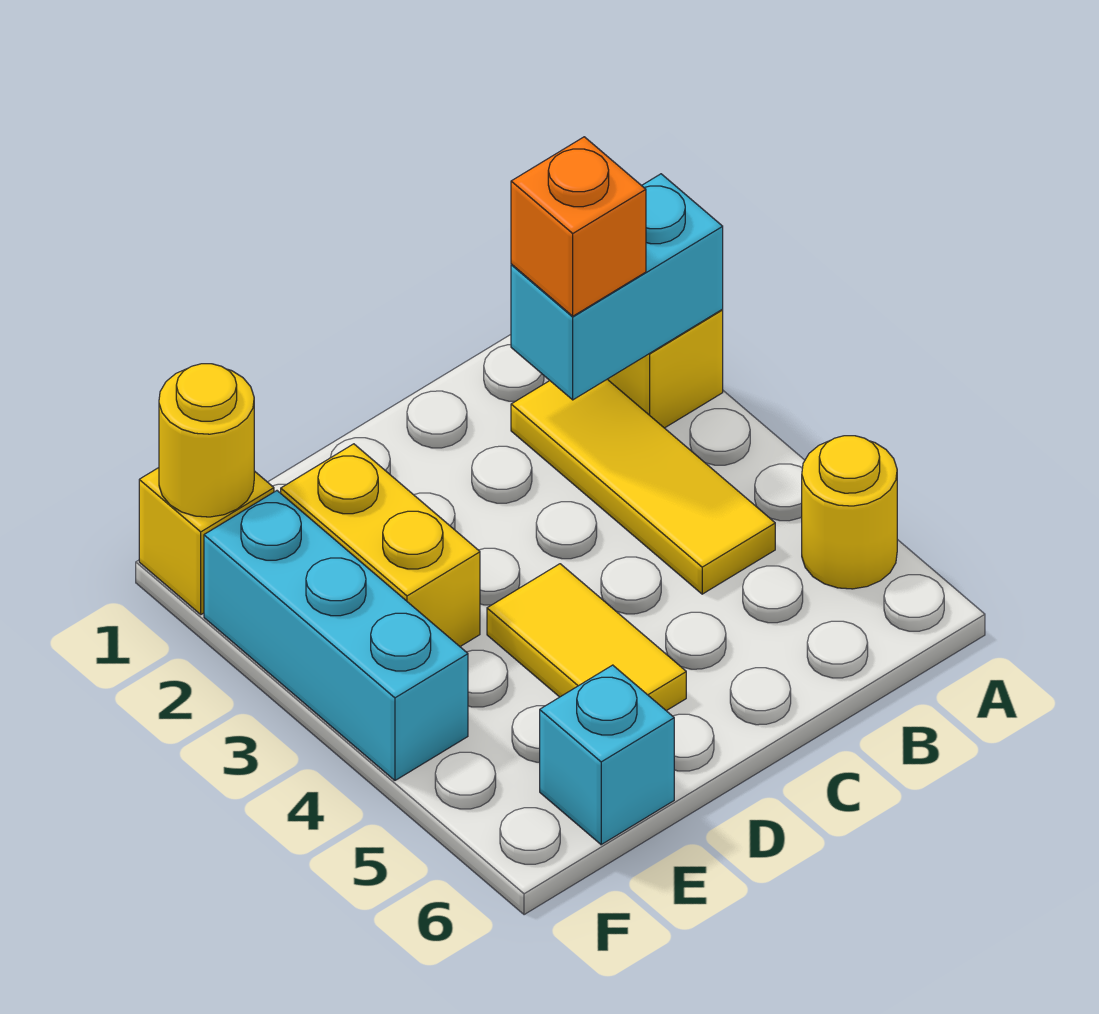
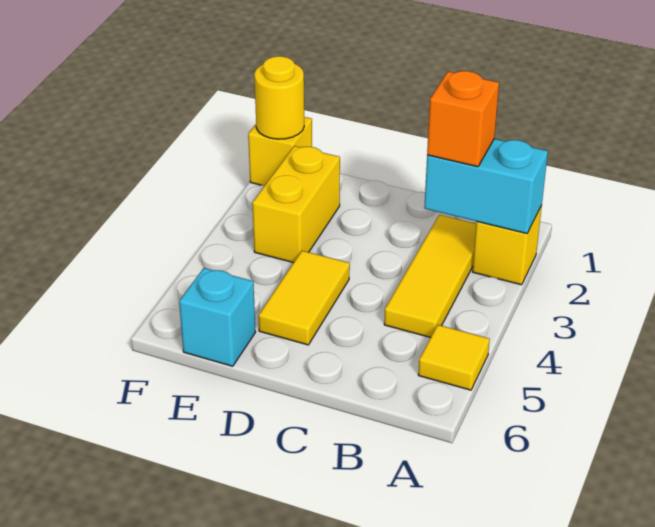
yellow round brick A5 level 1 -> yellow tile A5 level 1
cyan brick F2:F4 level 1 -> none

